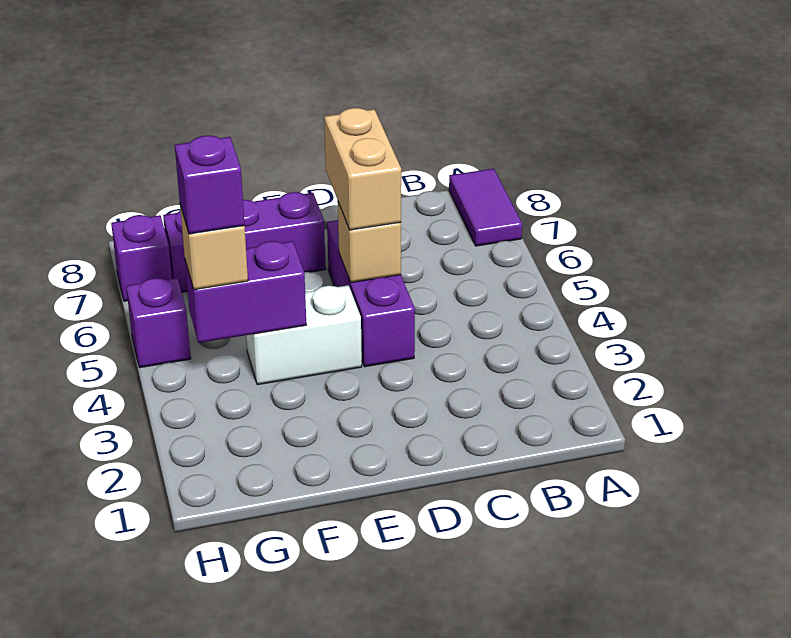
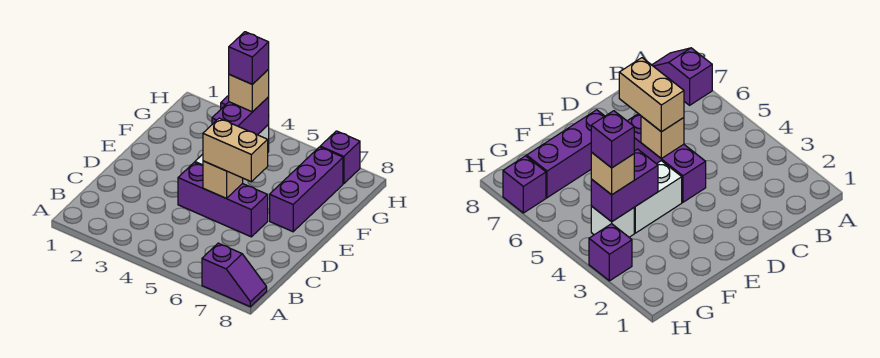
purple tile A7:A8 level 1 -> purple slope A7:A8 level 1 top 7
none -> white brick G4 level 1
purple brick H5 level 1 -> purple brick H3 level 1

